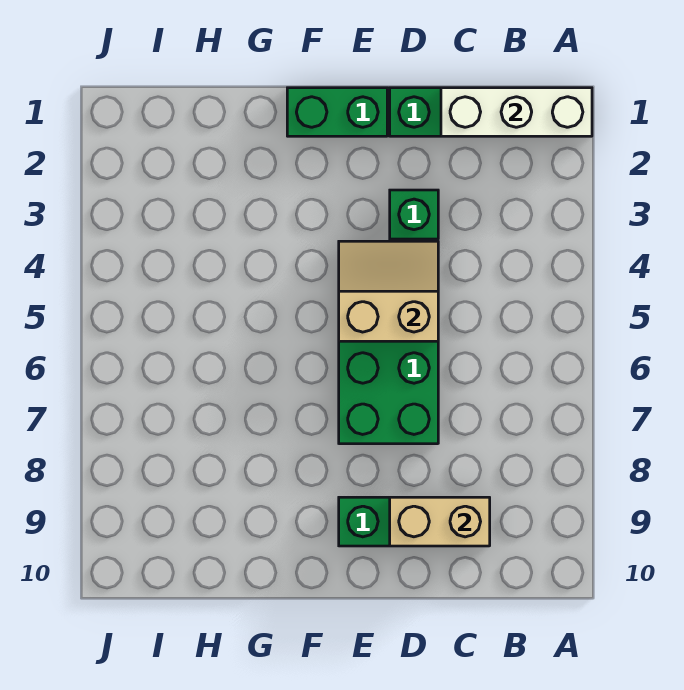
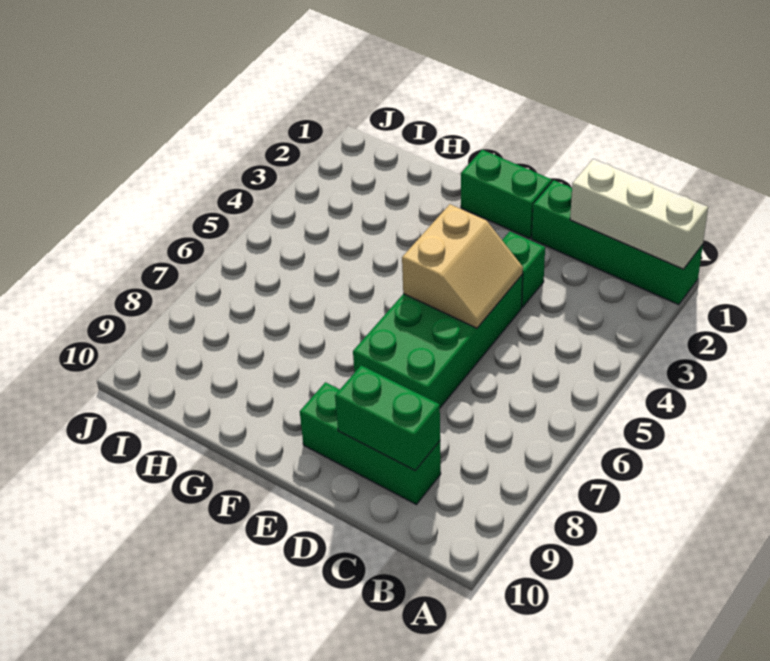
tan brick C9:D9 level 2 -> green brick C9:D9 level 2
tan slope D4:E5 level 2 top 5 -> tan slope D4:E5 level 2 top E

